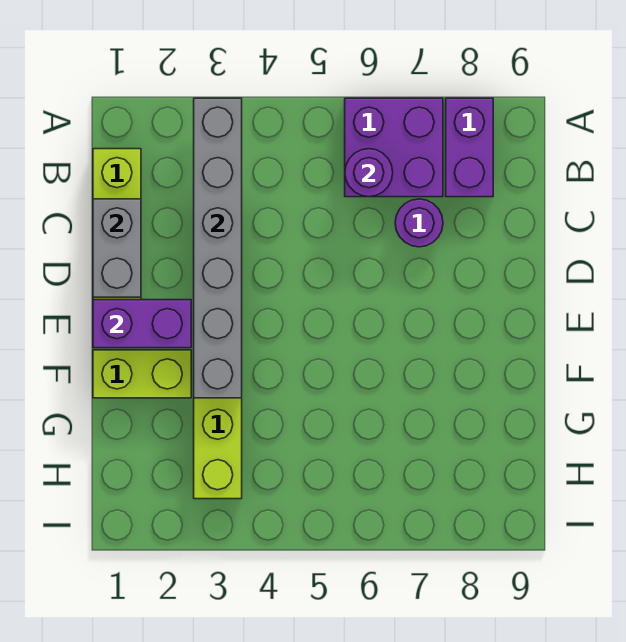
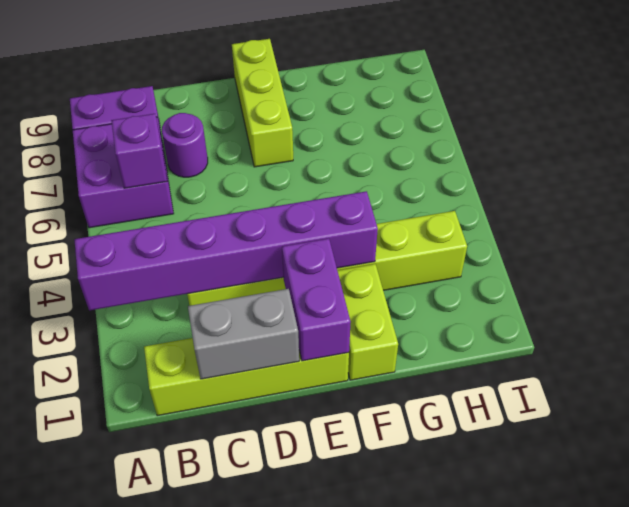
grey brick A3:F3 level 2 -> purple brick A3:F3 level 2
purple round brick B6 level 2 -> purple brick B6 level 2
none -> lime brick E7:E9 level 1

